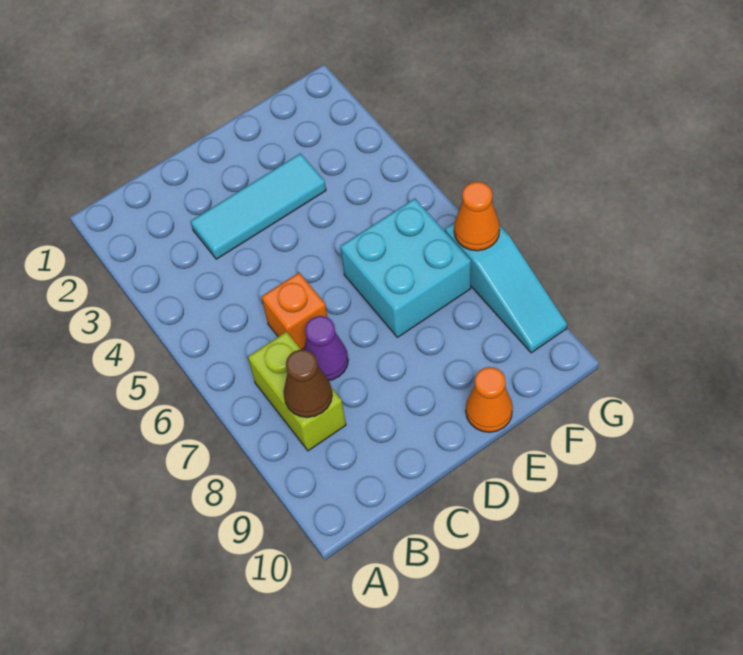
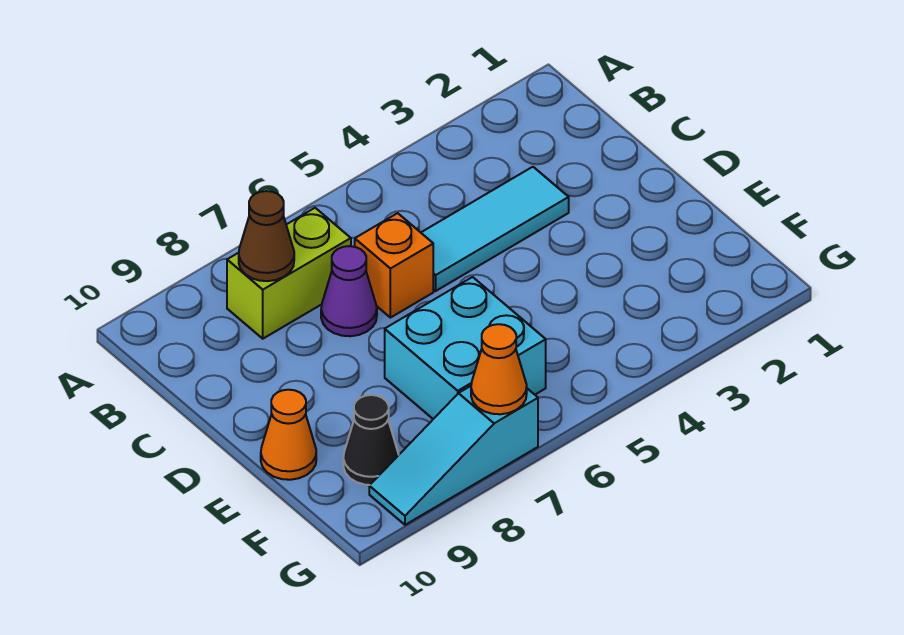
cyan tile C3:E3 level 1 -> cyan tile C3:C5 level 1
none -> black cone F9 level 1

